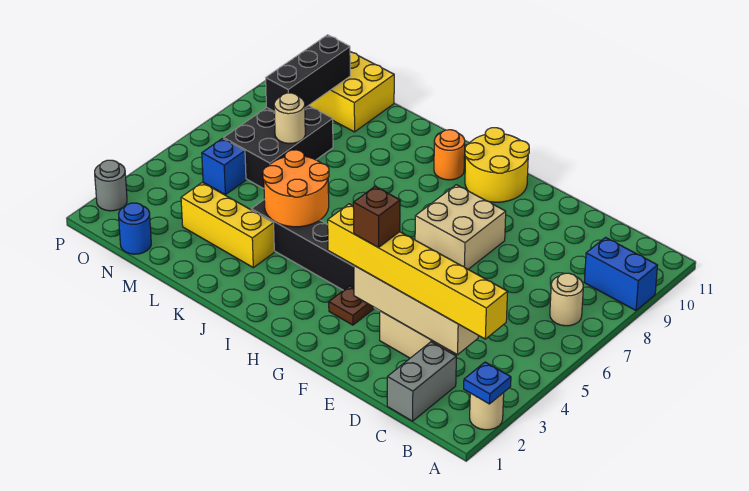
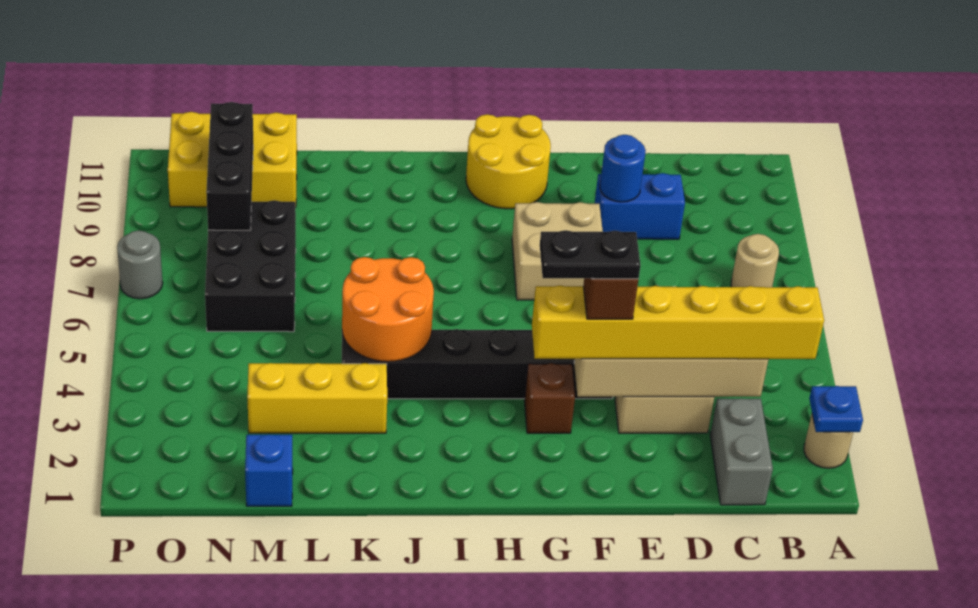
blue brick A9:B9 level 1 -> blue brick D9:E9 level 1
none -> black plate F3:G3 level 5
brown plate G3 level 1 -> brown brick G3 level 1
orange round brick I10 level 1 -> none
tan round brick M7 level 2 -> none
blue round brick N1 level 1 -> blue round brick E9 level 2
blue brick N5 level 1 -> blue brick M1 level 1
grey round brick P2 level 1 -> grey round brick P7 level 1

